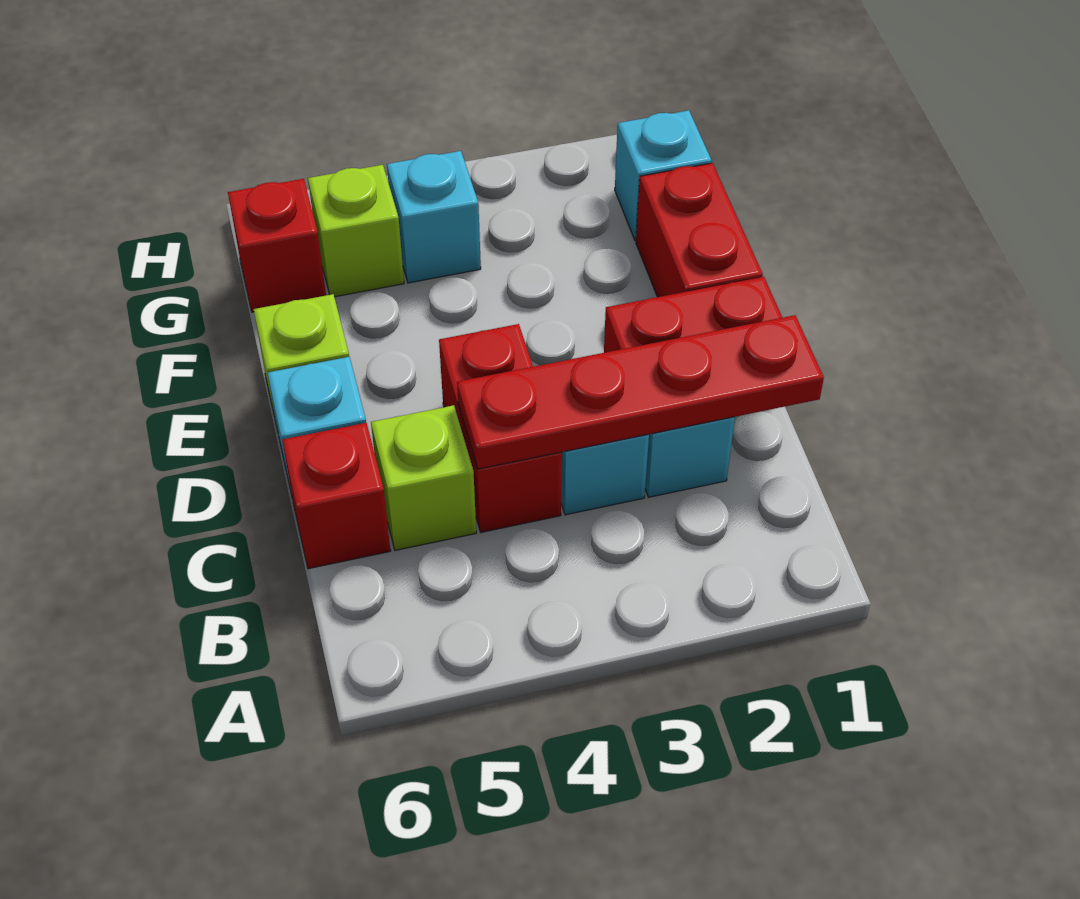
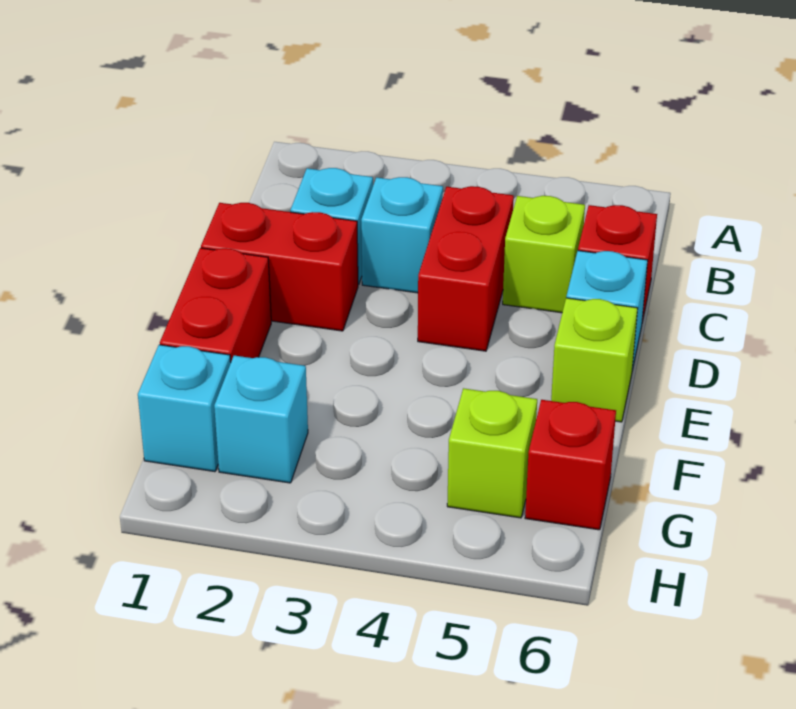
red plate C1:C4 level 2 -> none
cyan brick G4 level 1 -> cyan brick G2 level 1

